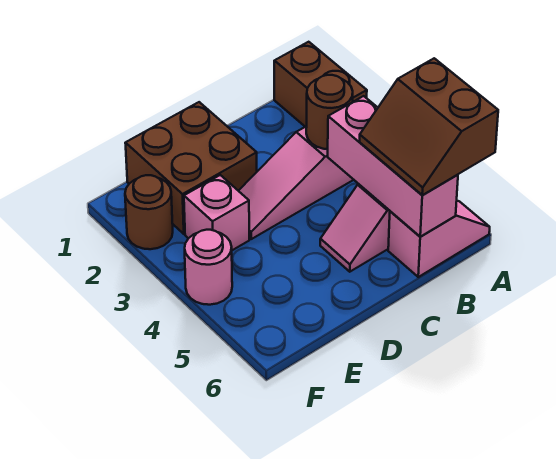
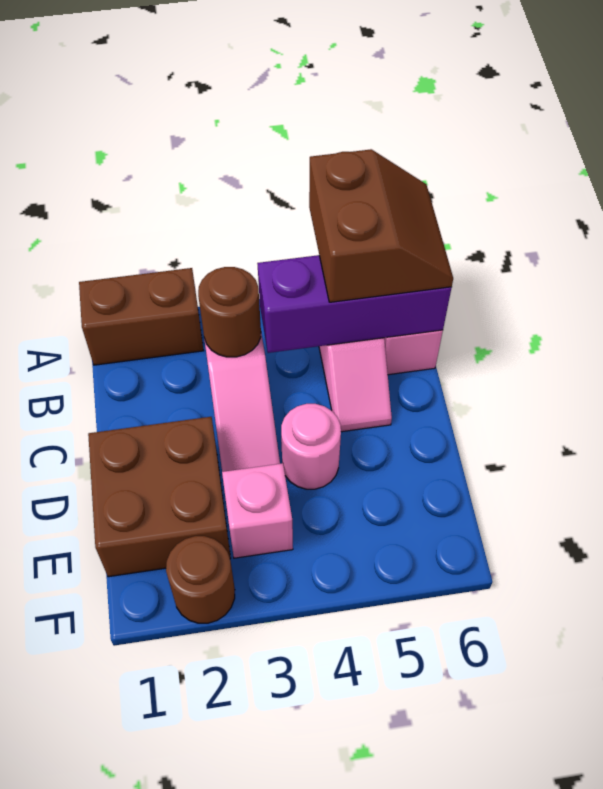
brown slope A5:B6 level 3 top A -> brown slope A5:B6 level 3 top 5
pink brick B4:B6 level 2 -> purple brick B4:B6 level 2
pink round brick F4 level 1 -> pink round brick D4 level 1

